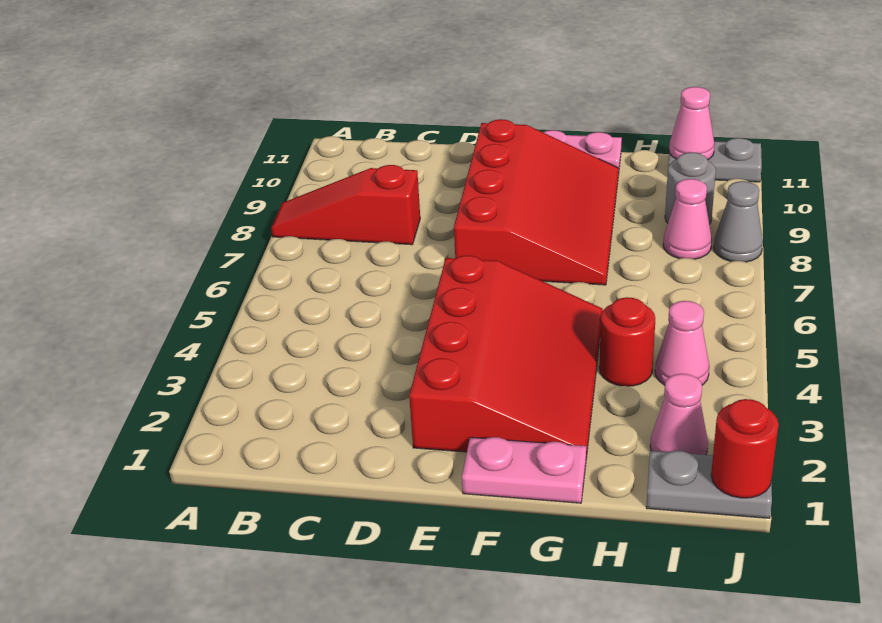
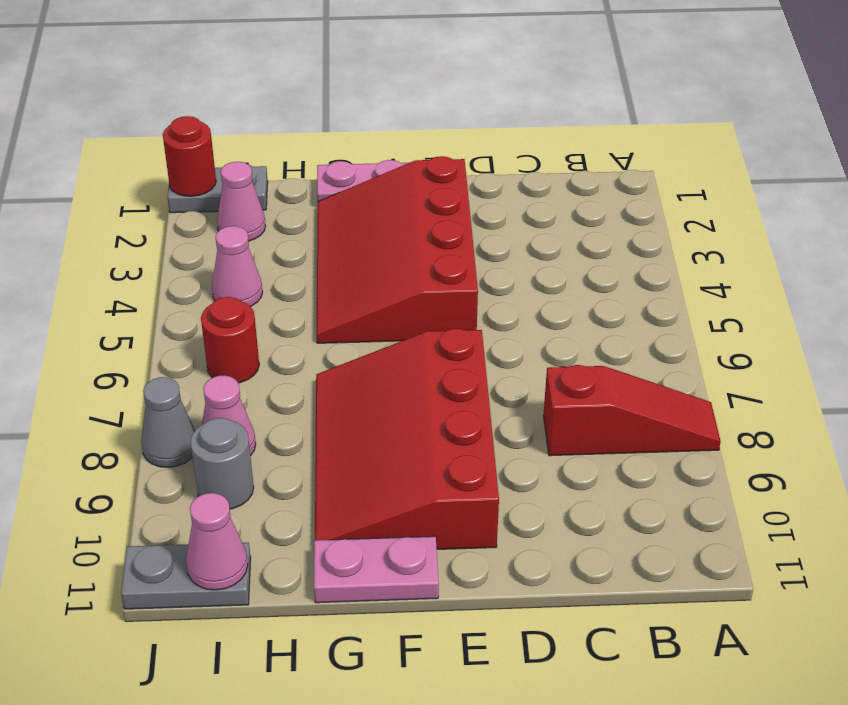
red round brick H4 level 1 -> red round brick I6 level 1

